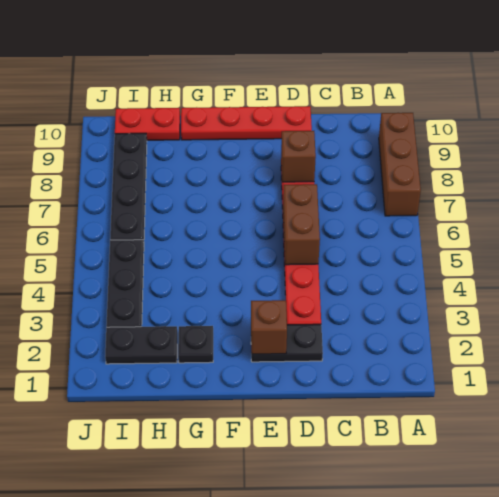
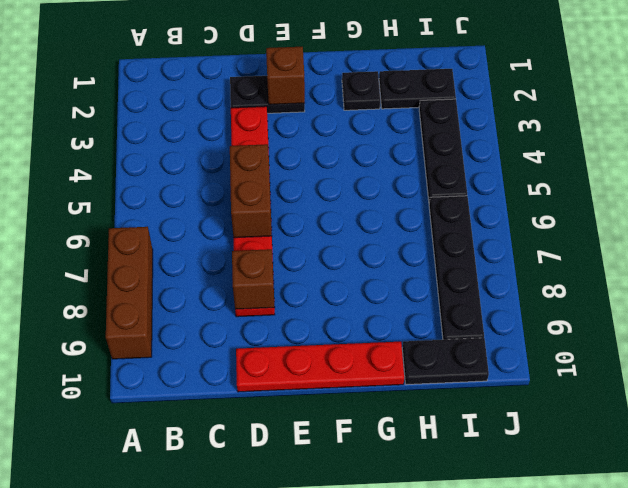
red plate H10:I10 level 1 -> black plate H10:I10 level 1

